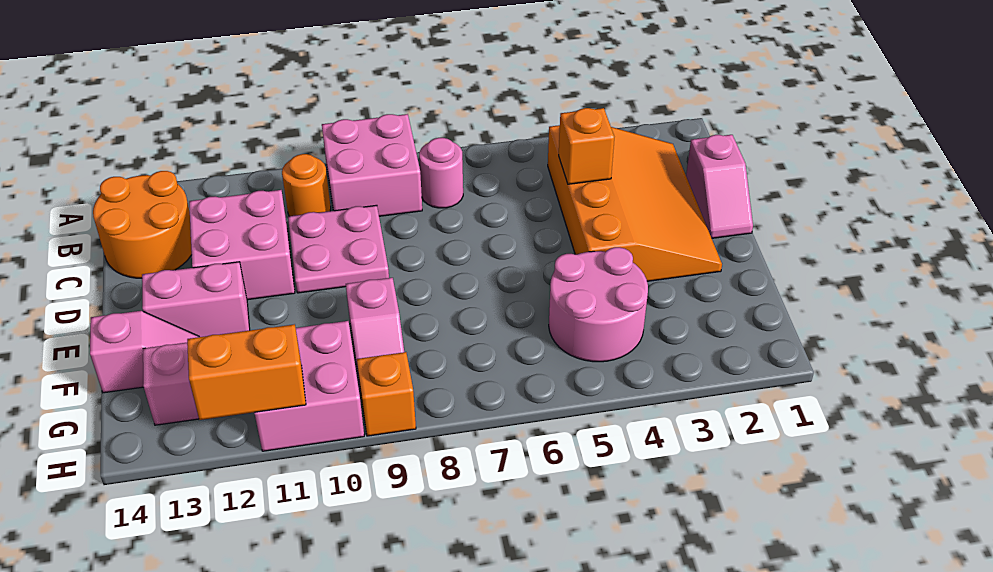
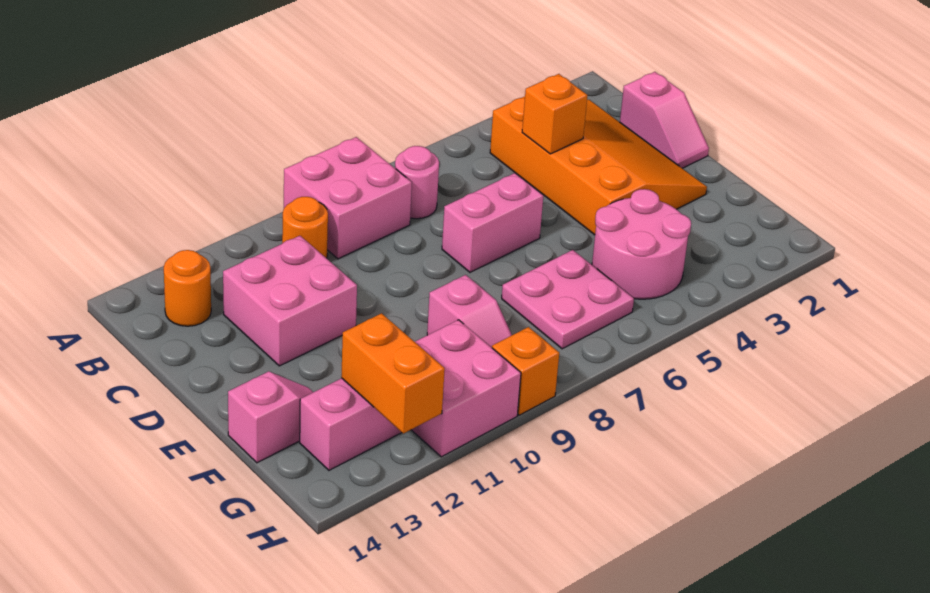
orange round brick B13:C14 level 1 -> orange round brick B13 level 1
pink plate C9:D10 level 1 -> pink plate F6:G7 level 1
pink brick E12:E13 level 1 -> pink brick D6:D7 level 1
orange brick H11:H12 level 2 -> orange brick G12:H12 level 2

